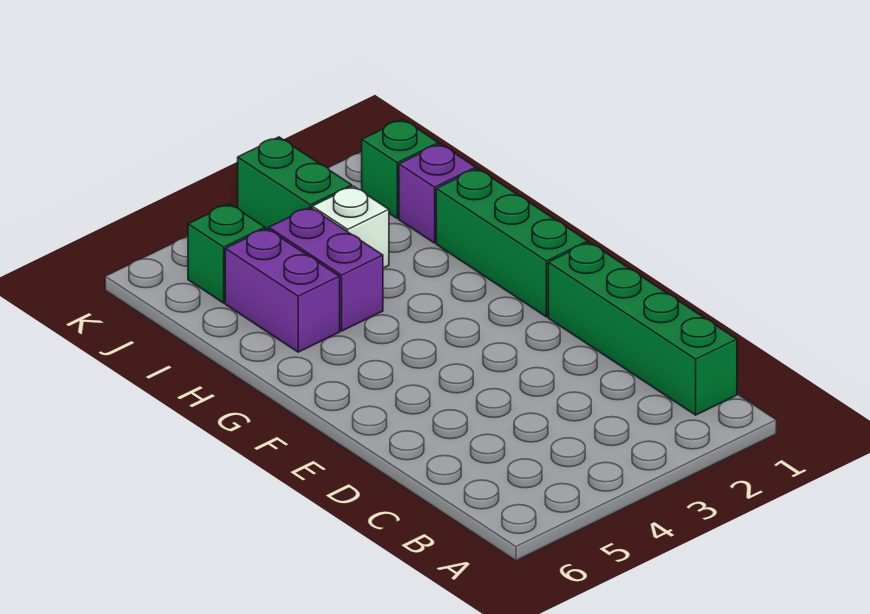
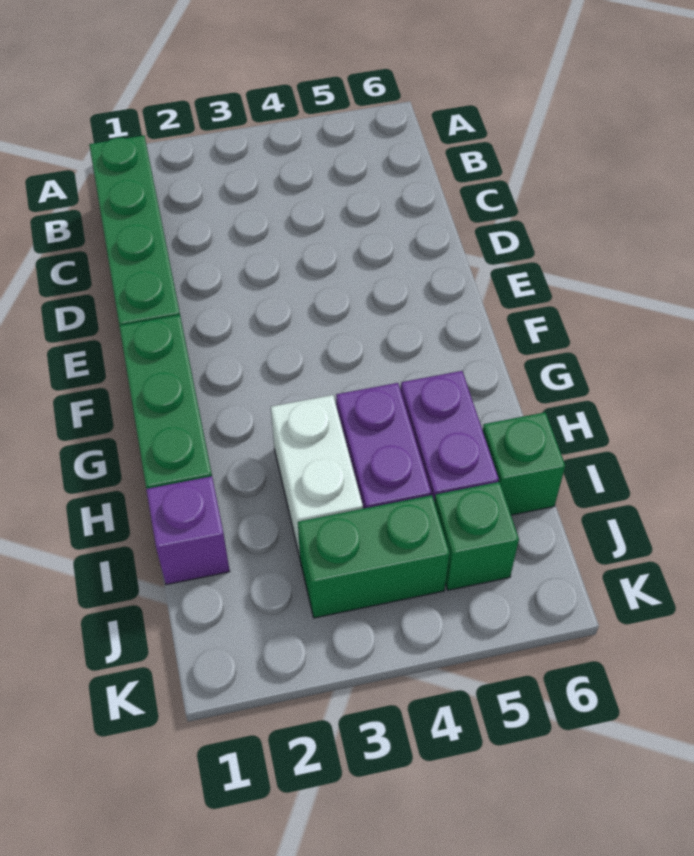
white brick I3 level 1 -> white brick H3:I3 level 1
green brick J1 level 1 -> green brick I6 level 1
green brick J3:K3 level 1 -> green brick J3:J4 level 1

